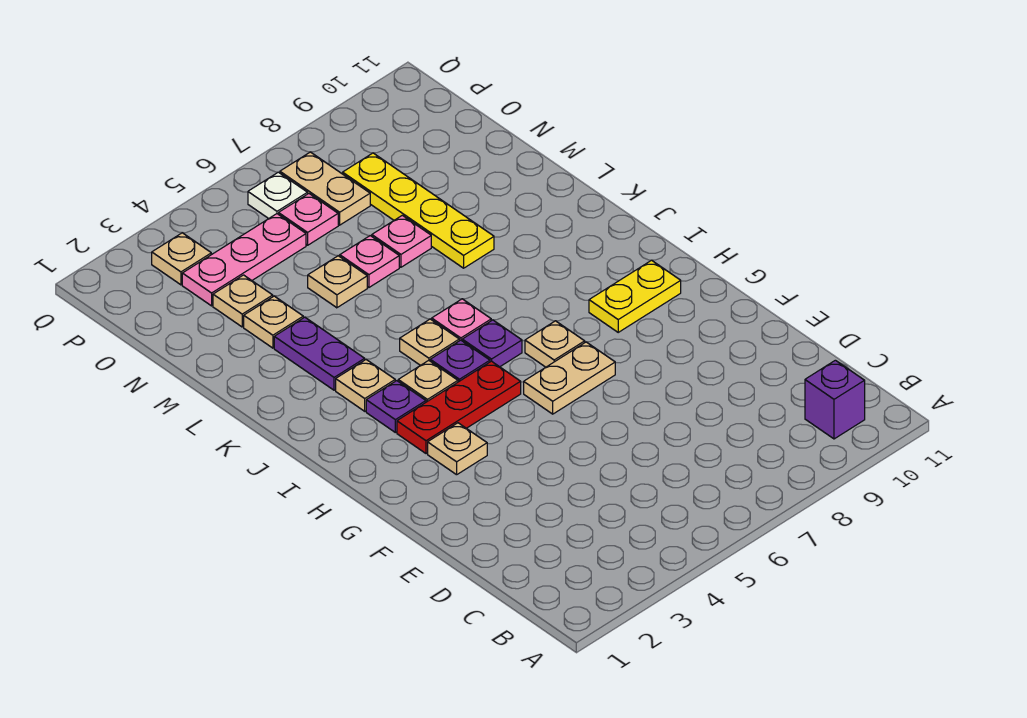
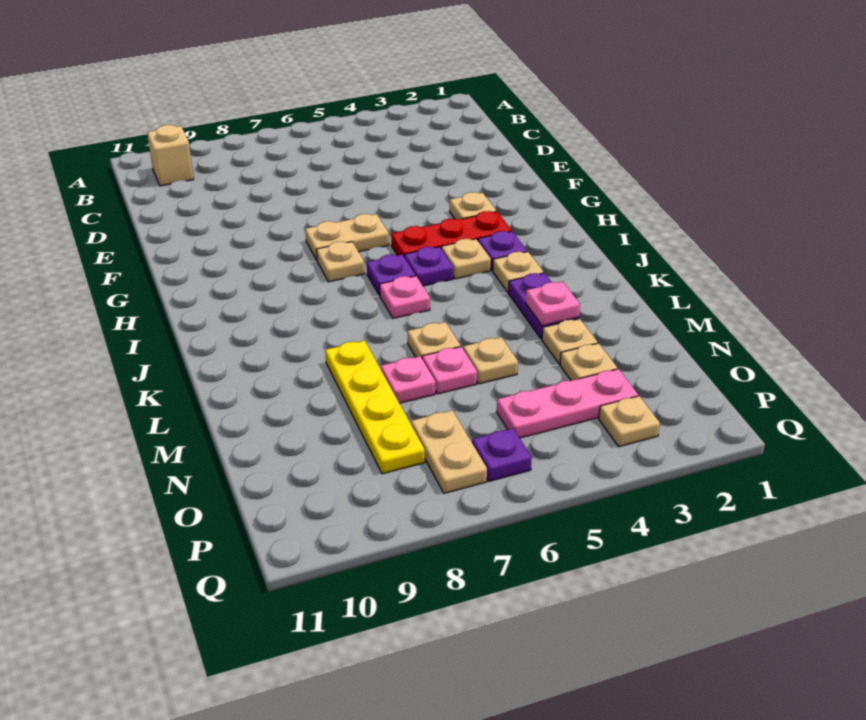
purple brick B10 level 1 -> tan brick B10 level 1
yellow plate H9:H10 level 1 -> none
tan plate J5 level 1 -> tan plate L6 level 1
pink plate O6 level 1 -> pink plate L3 level 2
white plate P6 level 1 -> purple plate P6 level 1

